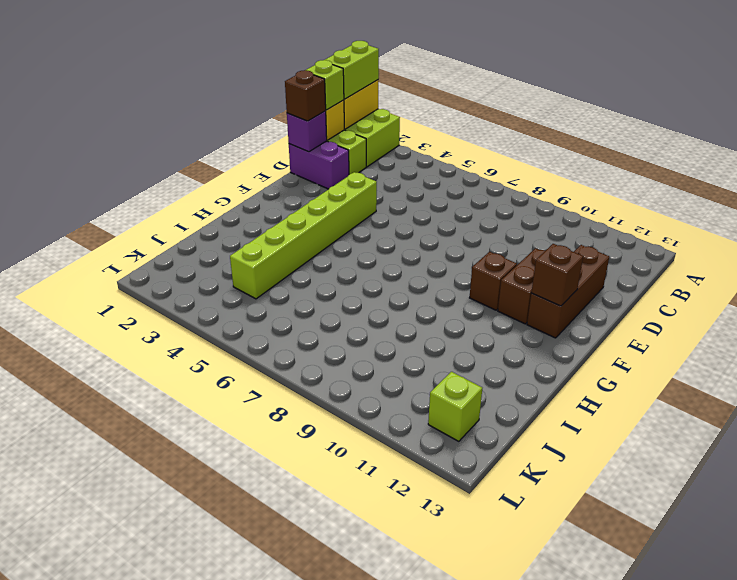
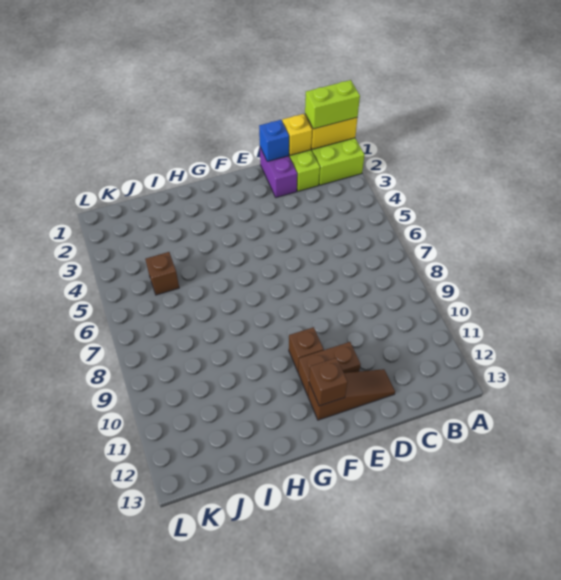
lime brick C1 level 3 -> none
purple brick D1 level 2 -> blue brick D1 level 2
brown brick D1 level 3 -> brown brick J5 level 1
brown brick D12:F12 level 1 -> brown slope D12:F12 level 1 top F
lime brick E4:J4 level 1 -> none
lime brick K12 level 1 -> none

